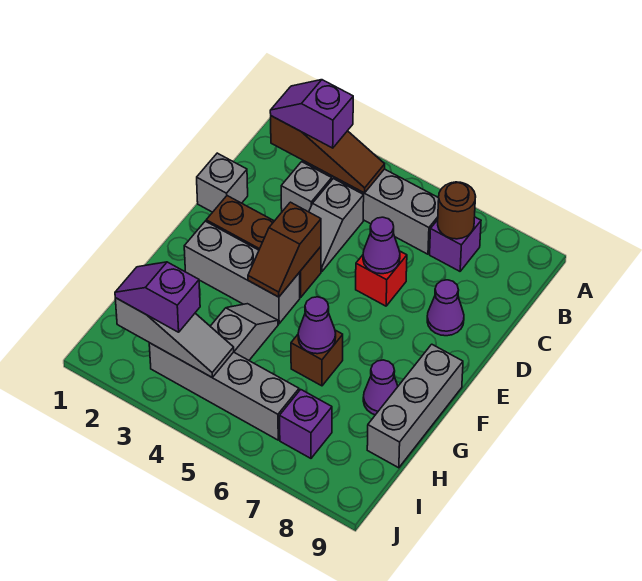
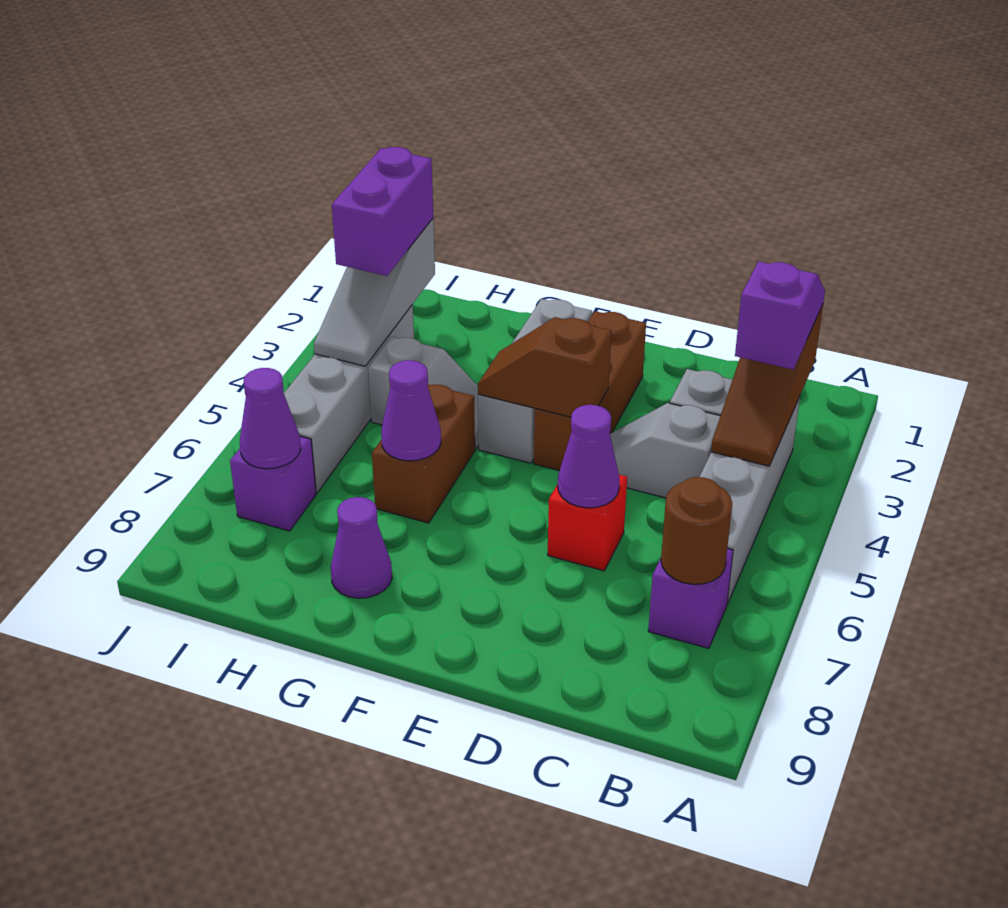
grey brick D1 level 1 -> none
purple cone D8 level 1 -> purple cone I7 level 2
grey brick F9:H9 level 1 -> none
brown brick G6 level 1 -> brown brick G5:G6 level 1
purple slope I2:I3 level 3 top 3 -> purple brick I2:I3 level 3

